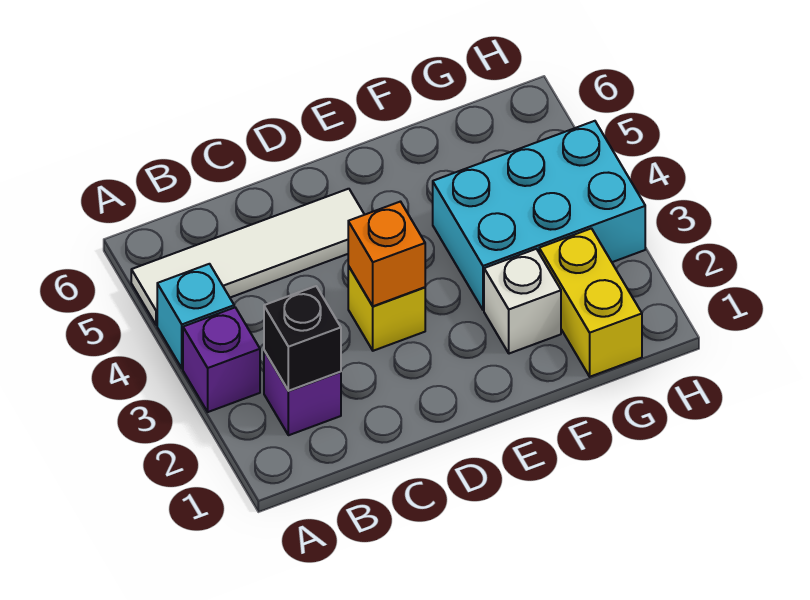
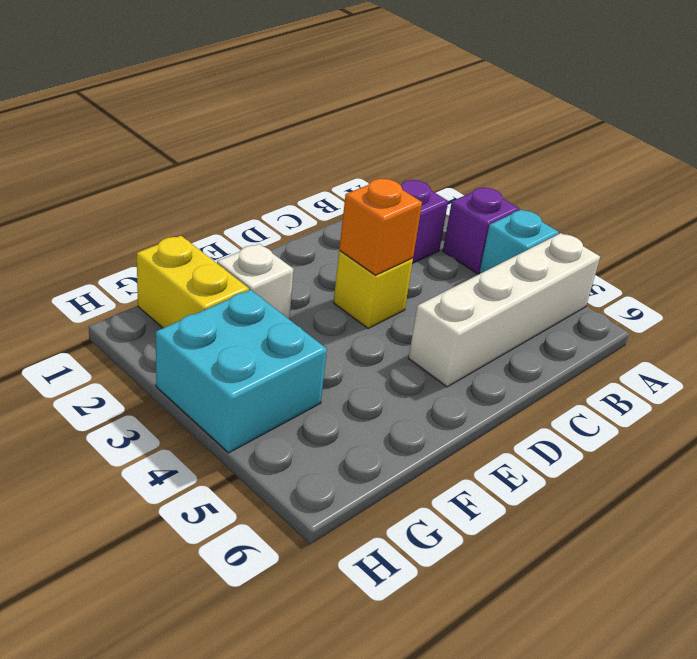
white tile A5:D5 level 1 -> white brick A5:D5 level 1
black brick B2 level 2 -> none
cyan brick F3:H4 level 1 -> cyan brick G3:H4 level 1

